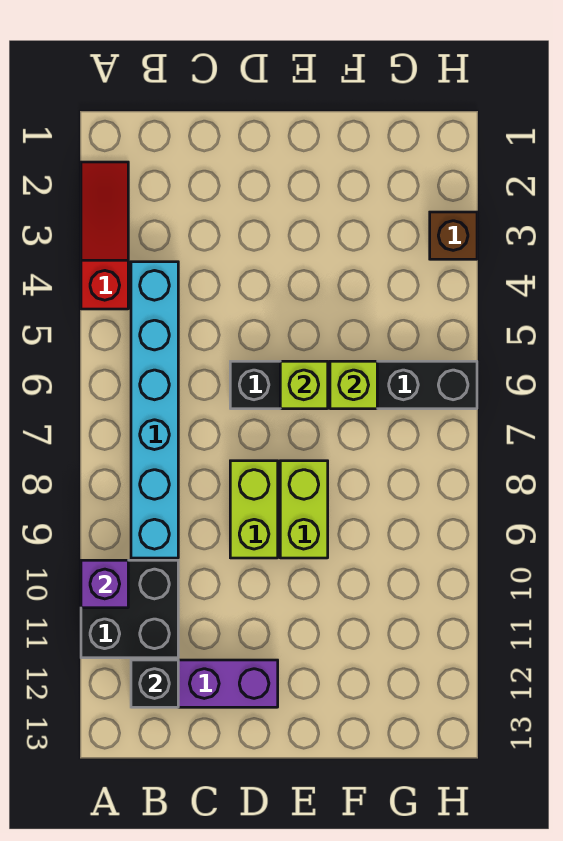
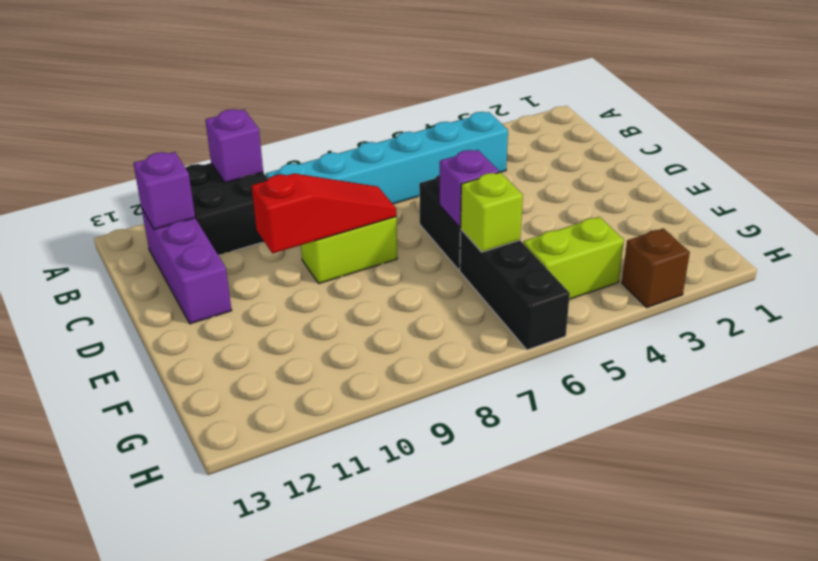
red slope A2:A4 level 1 top 4 -> red slope D8:D10 level 2 top 10
black brick B12 level 2 -> purple brick B12 level 2
lime brick E6 level 2 -> purple brick E6 level 2
lime brick E8:E9 level 1 -> lime brick G4:G5 level 1

